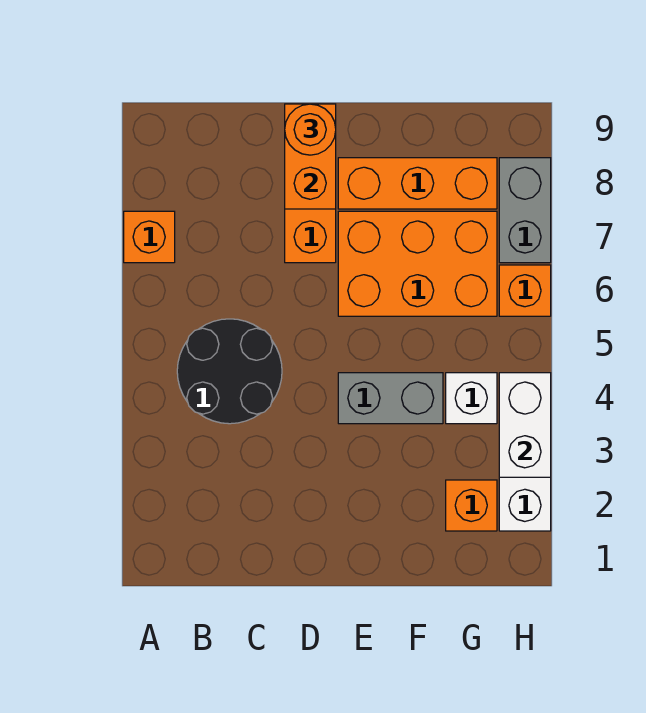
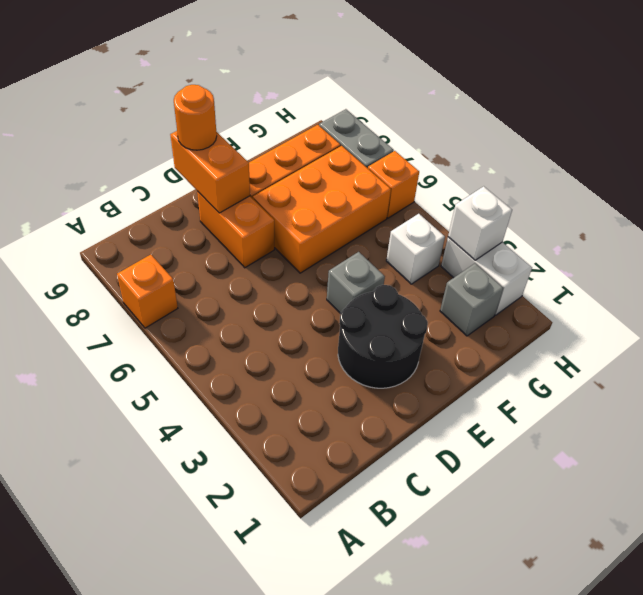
black round brick B4:C5 level 1 -> black round brick D2:E3 level 1
grey brick E4:F4 level 1 -> grey brick E4 level 1
orange brick G2 level 1 -> grey brick G2 level 1
white brick H3:H4 level 2 -> white brick H3 level 2

